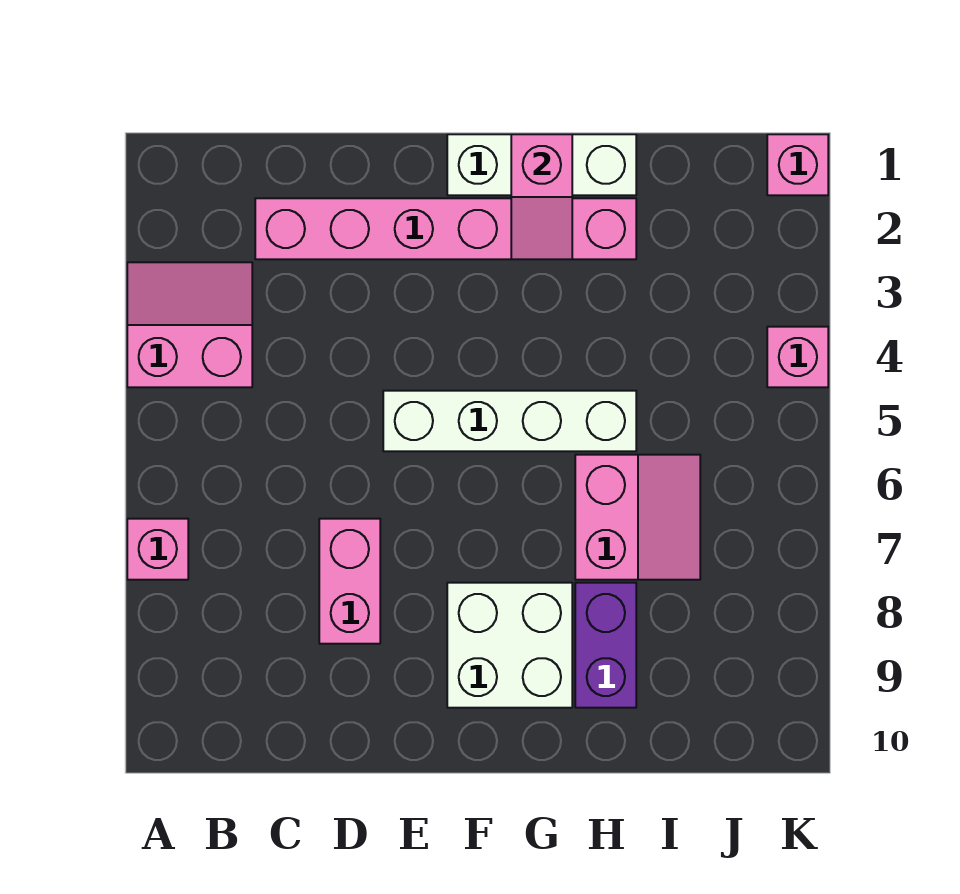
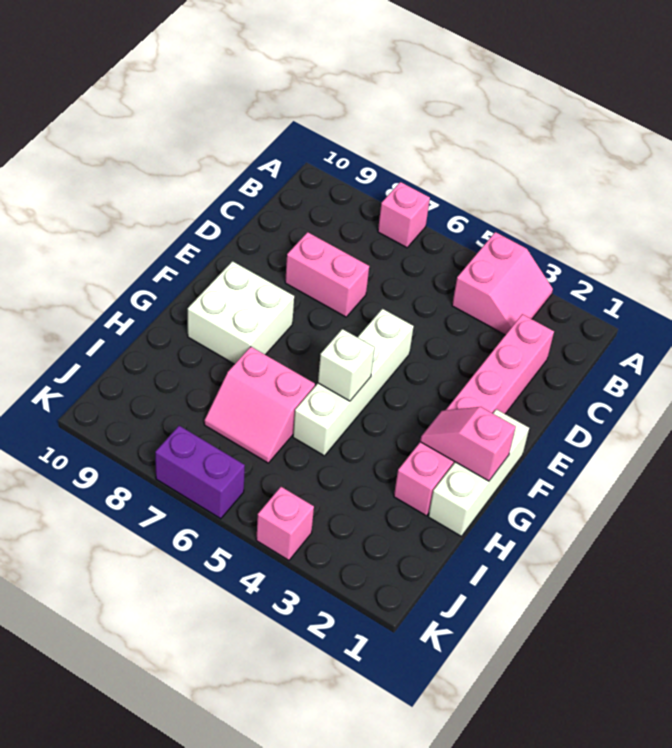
none -> white brick G5 level 2
purple brick H8:H9 level 1 -> purple brick K6:K7 level 1
pink brick K1 level 1 -> none

